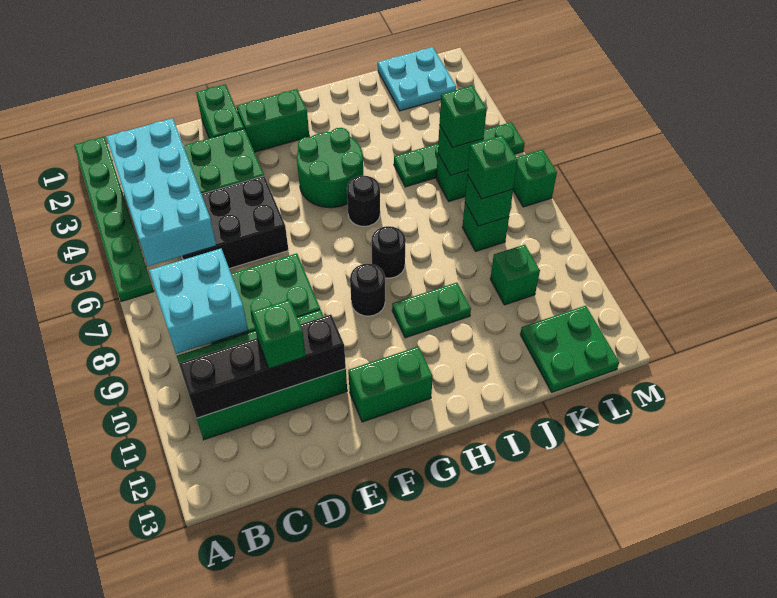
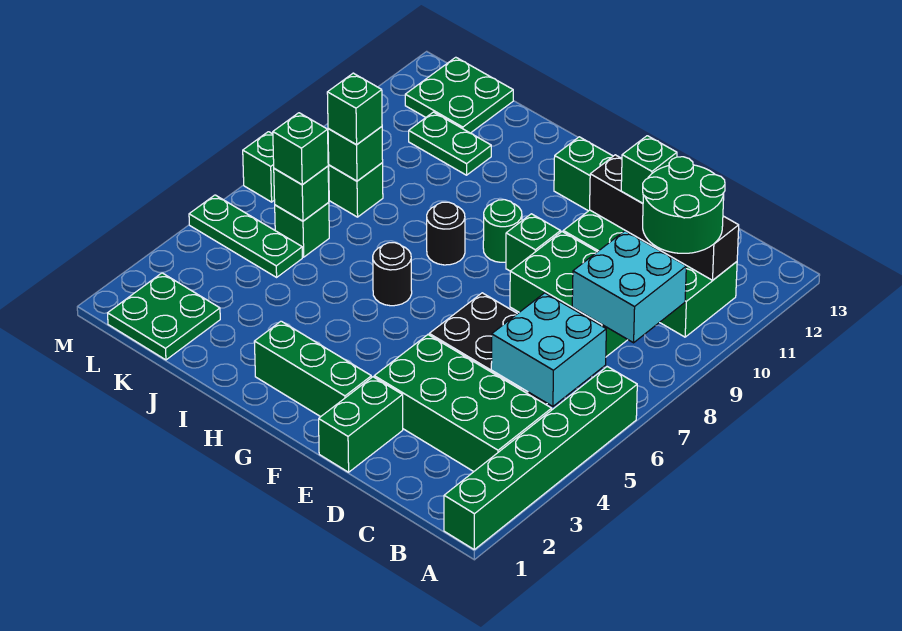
green plate A1:A6 level 1 -> green brick A1:A6 level 1
cyan brick B3:C6 level 2 -> cyan brick B5:C6 level 2
green brick F2:G2 level 1 -> green brick F2:H2 level 1
green round brick G4:H5 level 1 -> green round brick B10:C11 level 3
black round brick G9 level 1 -> green round brick G9 level 1
green plate H10:I10 level 1 -> green plate J11:K11 level 1
green plate J5:M5 level 1 -> green plate K5:M5 level 1
cyan plate K1:L2 level 1 -> green plate K1:L2 level 1
green brick K10 level 1 -> green brick F9 level 1

